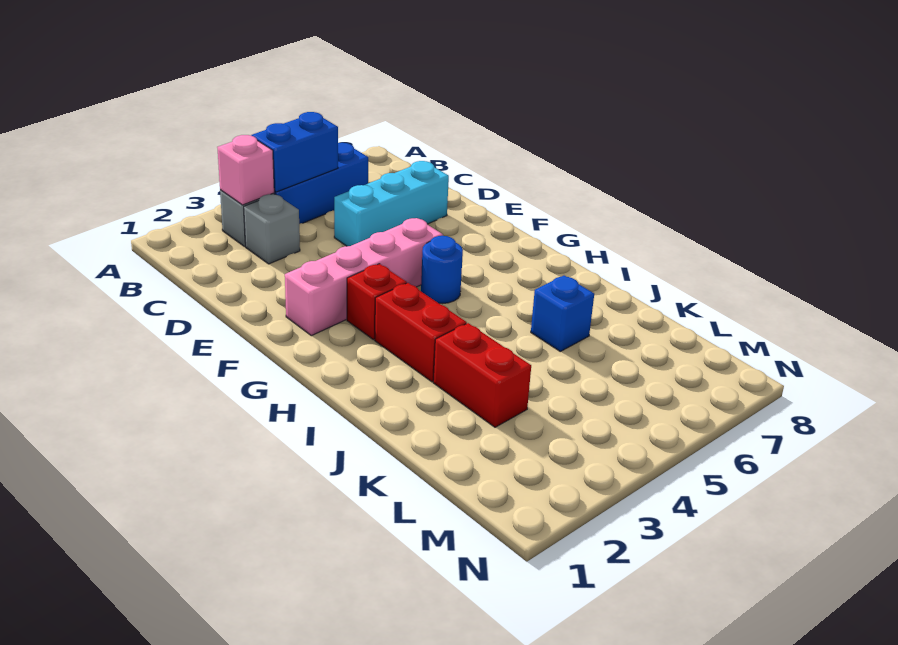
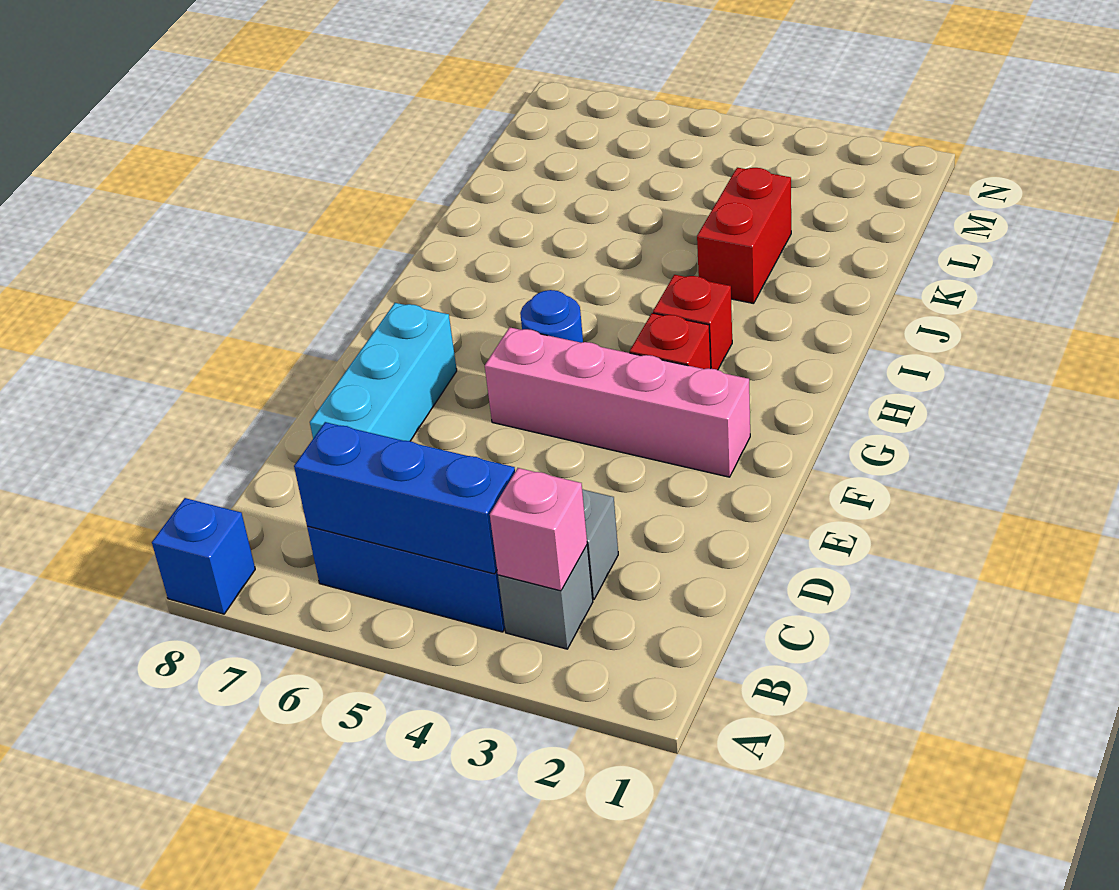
blue brick B4:B5 level 2 -> blue brick B4:B6 level 2
cyan brick D5:D7 level 1 -> cyan brick D7:F7 level 1
red brick H3:I3 level 1 -> red brick H3 level 1
blue brick J6 level 1 -> blue brick A8 level 1

